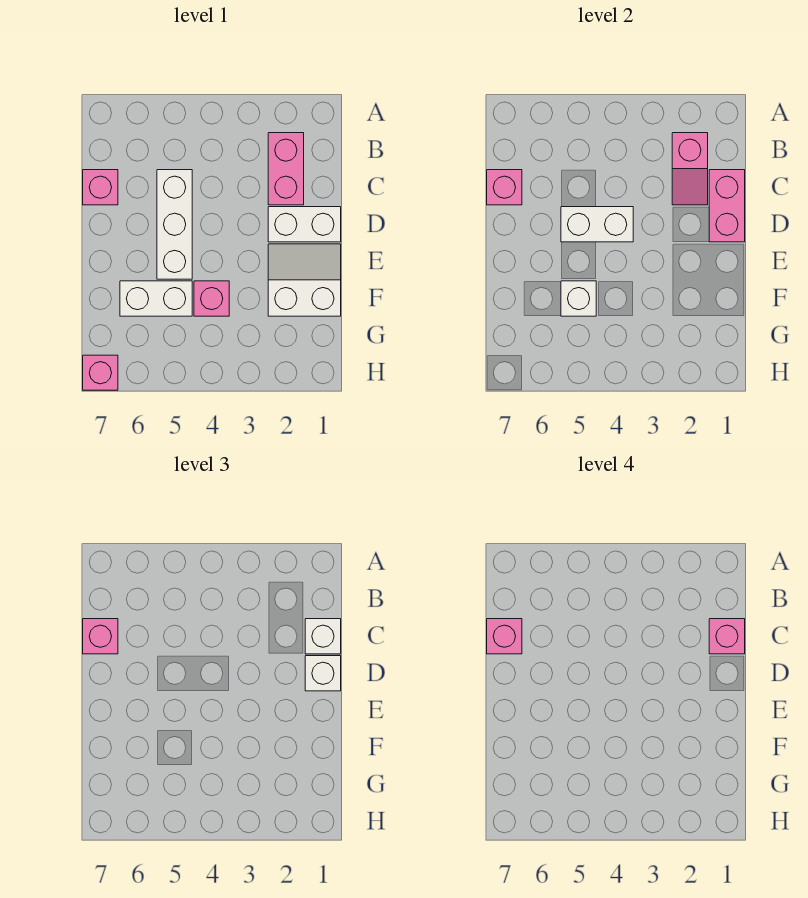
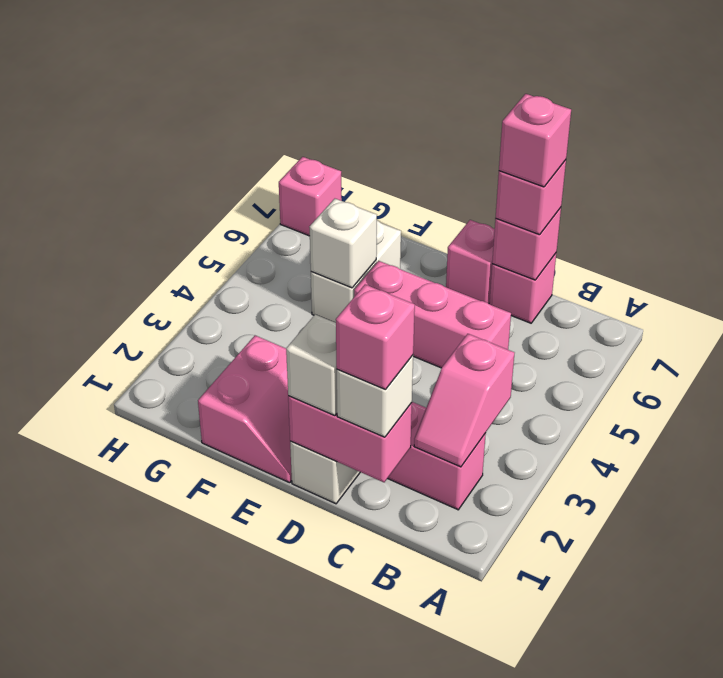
pink slope B2:C2 level 2 top B -> pink slope B2:B3 level 2 top 3
white brick C5:E5 level 1 -> pink brick C5:E5 level 1
white brick D4:D5 level 2 -> none
white slope E1:F2 level 1 top F -> pink slope E1:F2 level 1 top F
pink brick F4 level 1 -> pink brick D7 level 1

